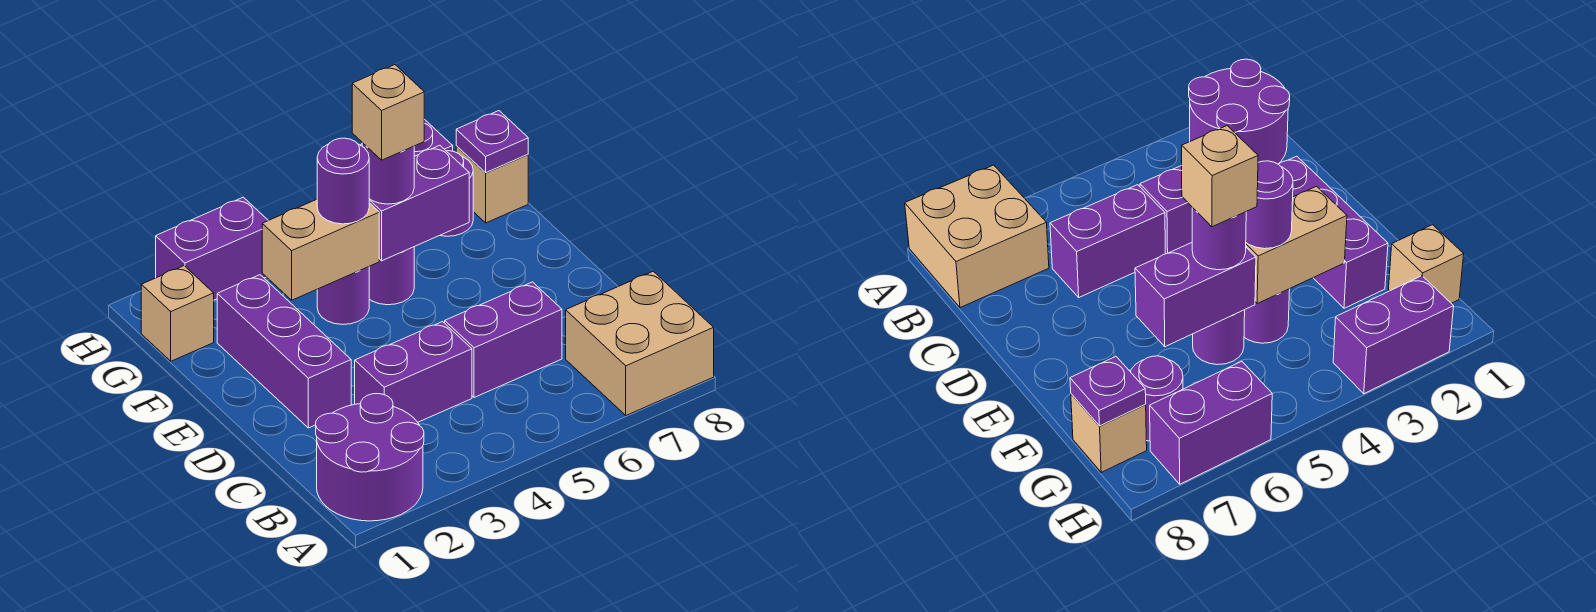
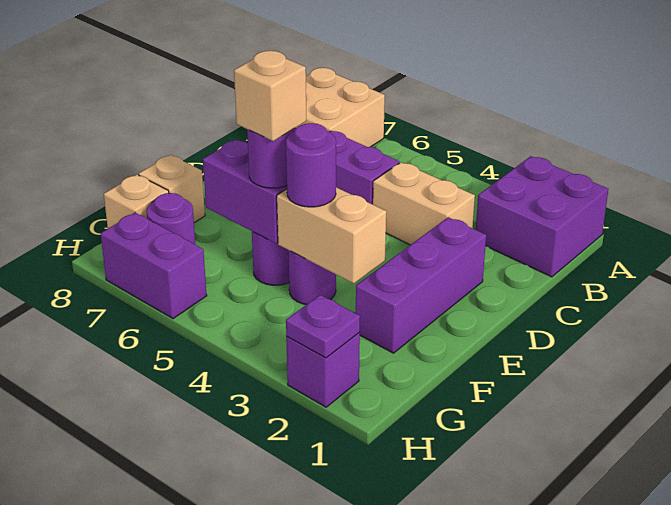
purple round brick A1:B2 level 1 -> purple brick A1:B2 level 1
purple brick C3:C4 level 1 -> tan brick C3:C4 level 1
tan brick G1 level 1 -> tan brick F8 level 1
purple plate G8 level 2 -> purple plate H2 level 2
purple brick H2:H3 level 1 -> purple brick H2 level 1

